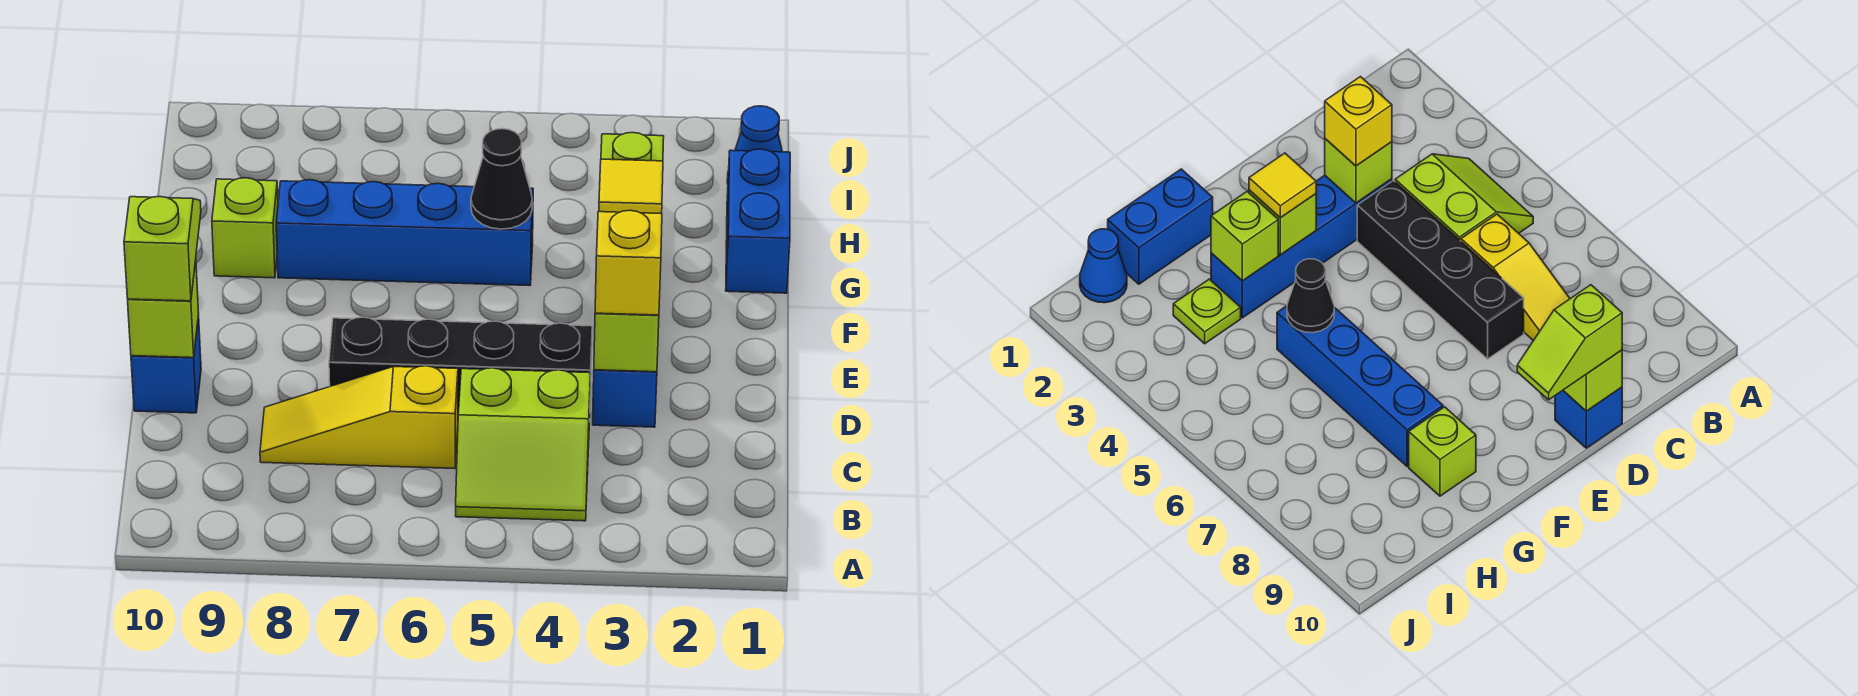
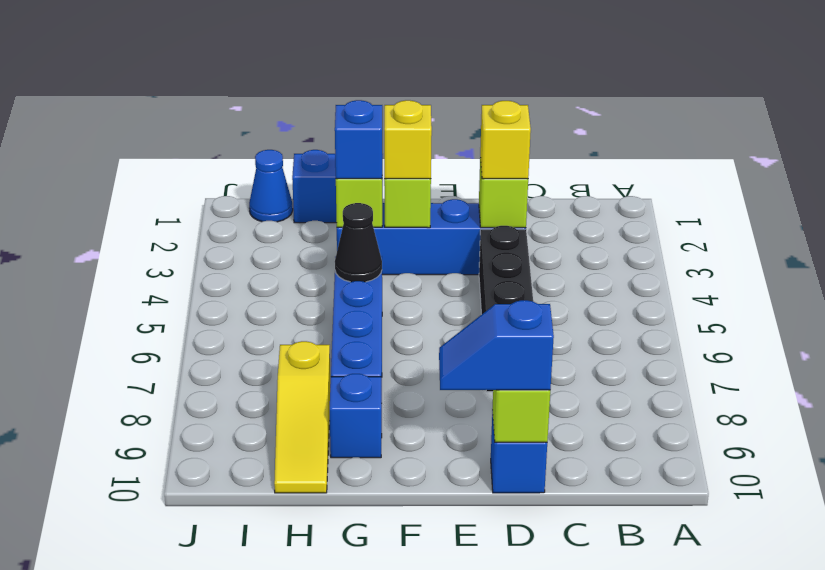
lime slope B4:C5 level 1 top C -> none
yellow slope C6:C8 level 1 top 6 -> yellow slope H8:H10 level 1 top 8
lime slope D10:E10 level 3 top D -> blue slope D10:E10 level 3 top D
yellow tile F3 level 3 -> yellow brick F3 level 3
none -> blue brick G3 level 3
lime brick G9 level 1 -> blue brick G9 level 1
lime plate H3 level 1 -> none

